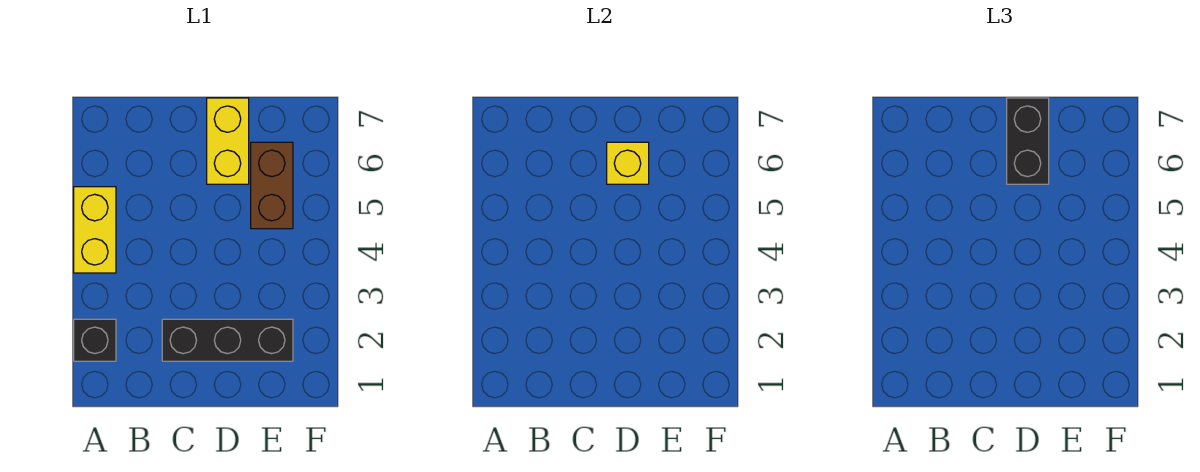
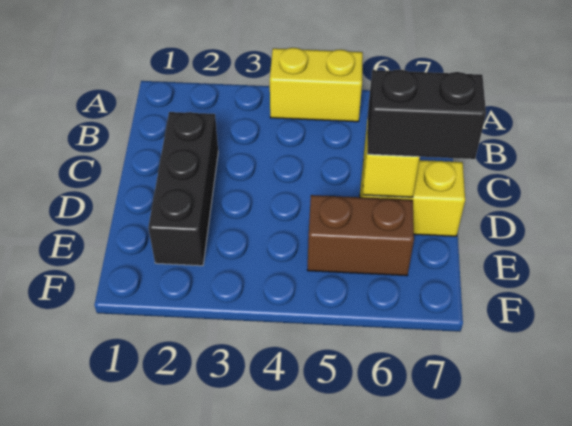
black brick A2 level 1 -> none

